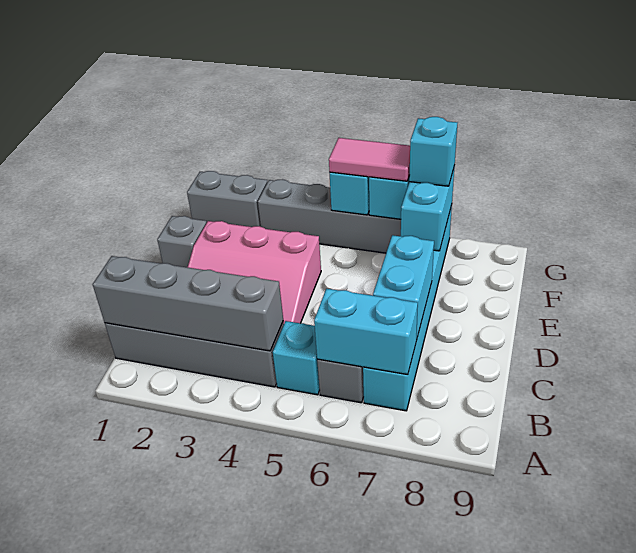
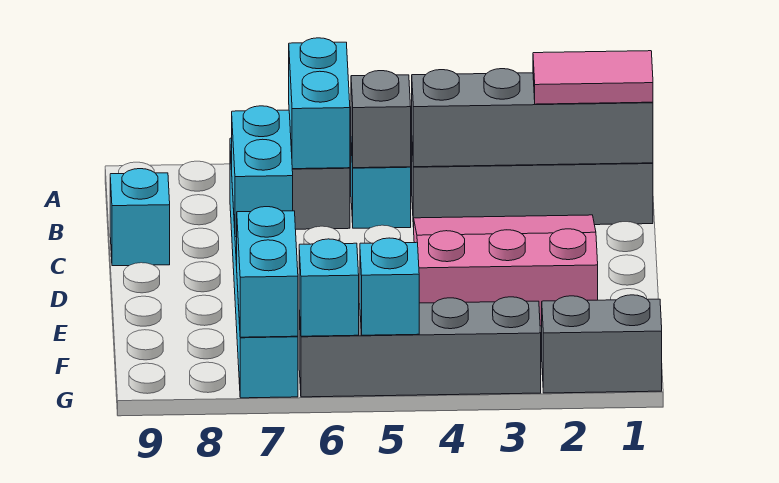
cyan brick B6:B7 level 2 -> cyan brick A6:B6 level 2
grey brick E1 level 1 -> grey brick B5 level 2
pink tile G5:G6 level 3 -> pink tile B1:B2 level 3
cyan brick G7 level 3 -> cyan brick C9 level 1

